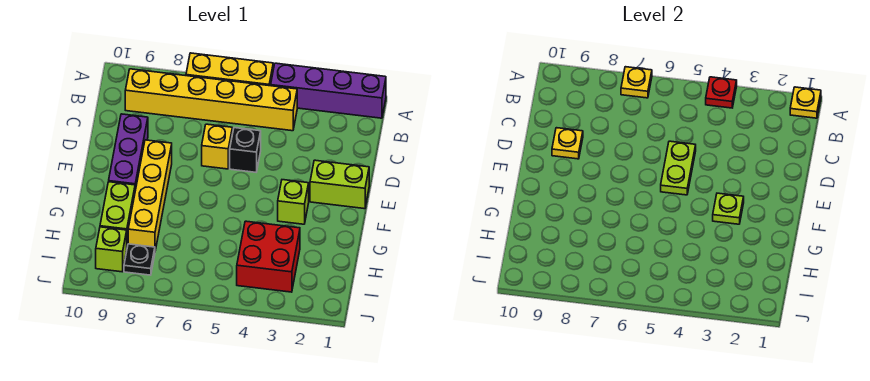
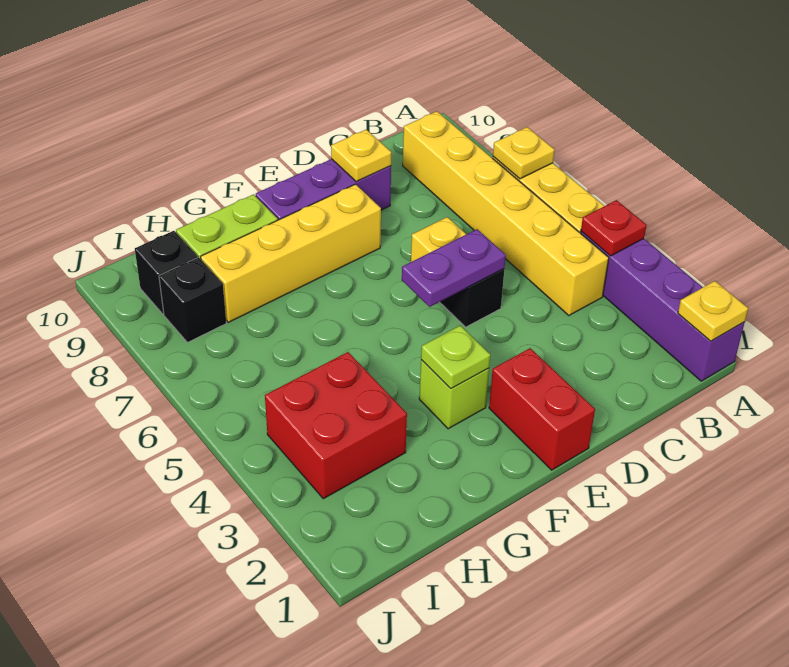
lime plate D5:E5 level 2 -> purple plate D5:E5 level 2
lime brick E1:E2 level 1 -> red brick E1:E2 level 1
black plate I8 level 1 -> black brick I8 level 1
lime brick I9 level 1 -> black brick I9 level 1

